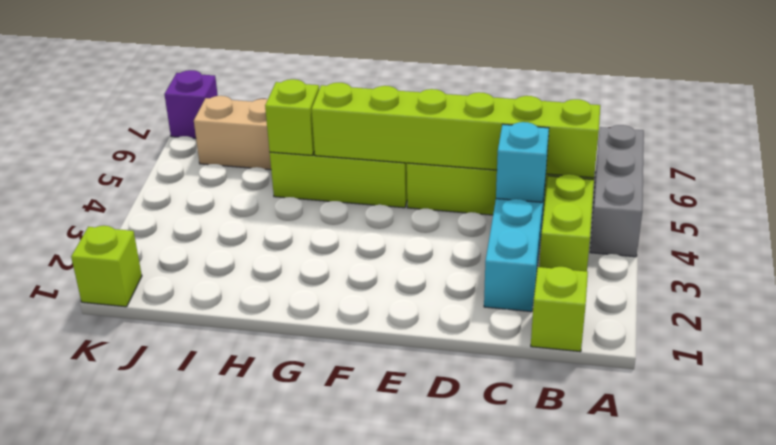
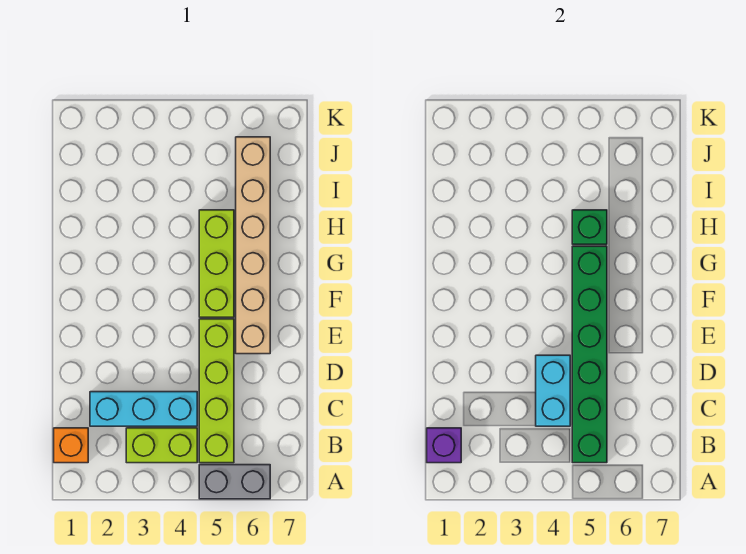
grey brick A4:A6 level 1 -> grey brick A5:A6 level 1
lime brick B1 level 1 -> orange brick B1 level 1
lime brick B5:G5 level 2 -> green brick B5:G5 level 2
cyan brick C4 level 2 -> cyan brick C4:D4 level 2
lime brick H5 level 2 -> green brick H5 level 2
lime brick K1 level 1 -> none
purple brick K7 level 1 -> purple brick B1 level 2

